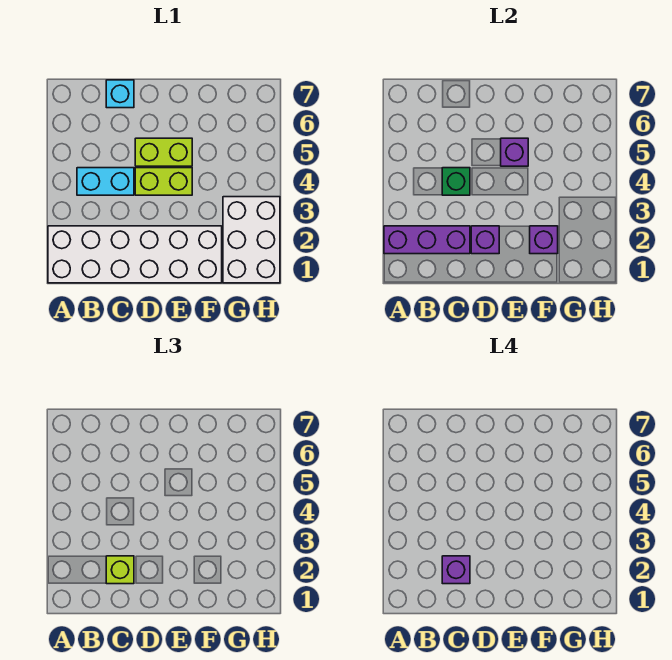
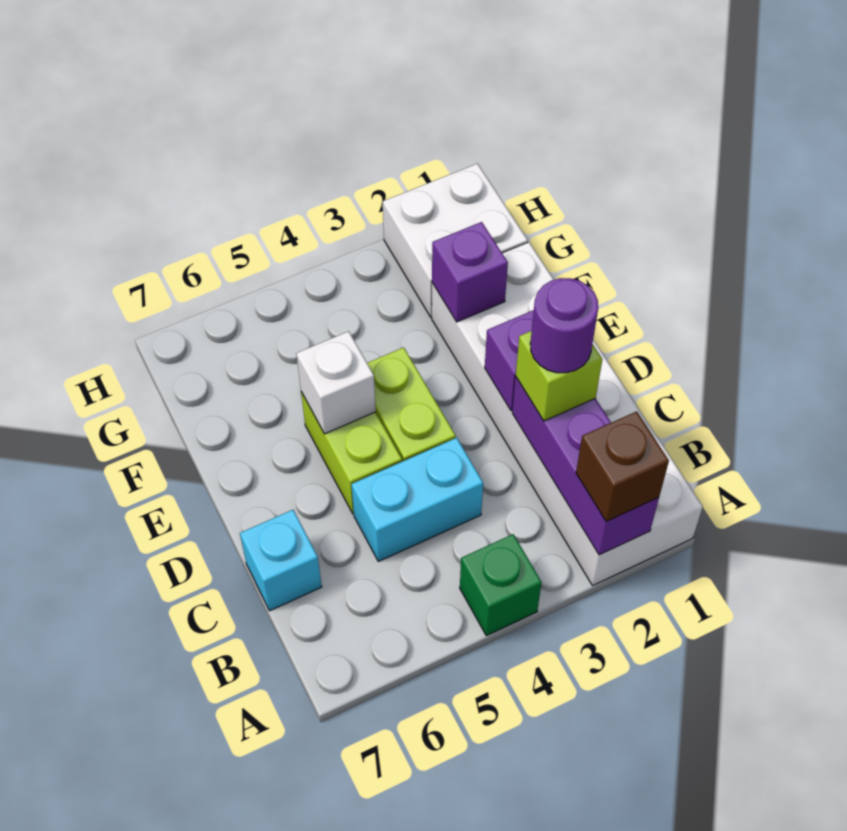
none -> brown brick A2 level 3
cyan brick B4:C4 level 1 -> cyan brick C4:C5 level 1
purple brick C2 level 4 -> purple round brick C2 level 4
green brick C4 level 2 -> green brick A4 level 1
purple brick E5 level 2 -> white brick E5 level 2
white brick G1:H3 level 1 -> white brick G1:H2 level 1

